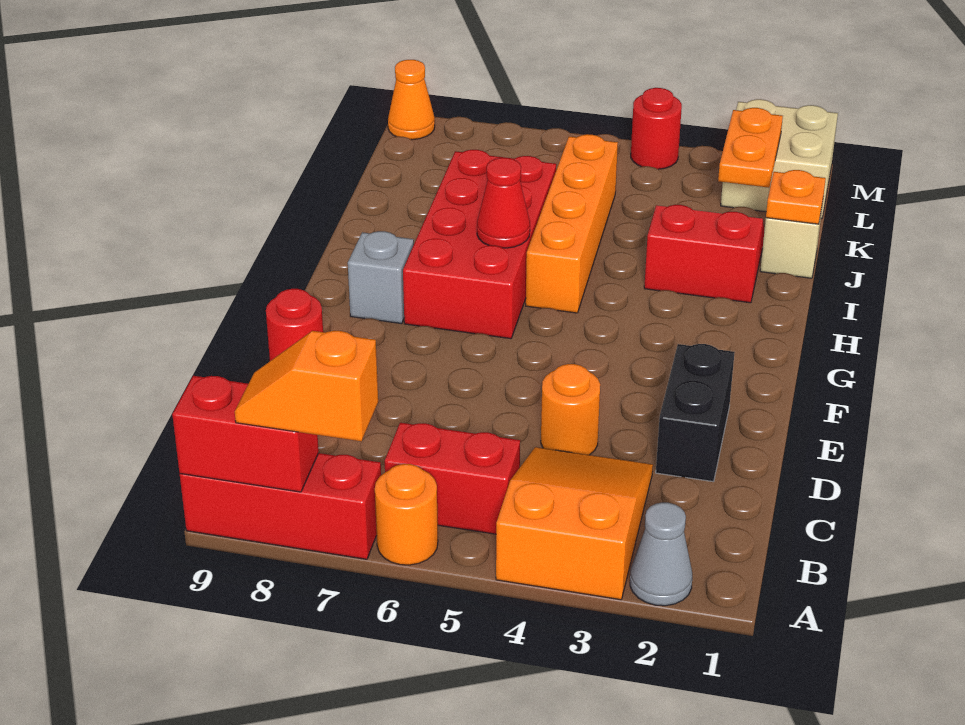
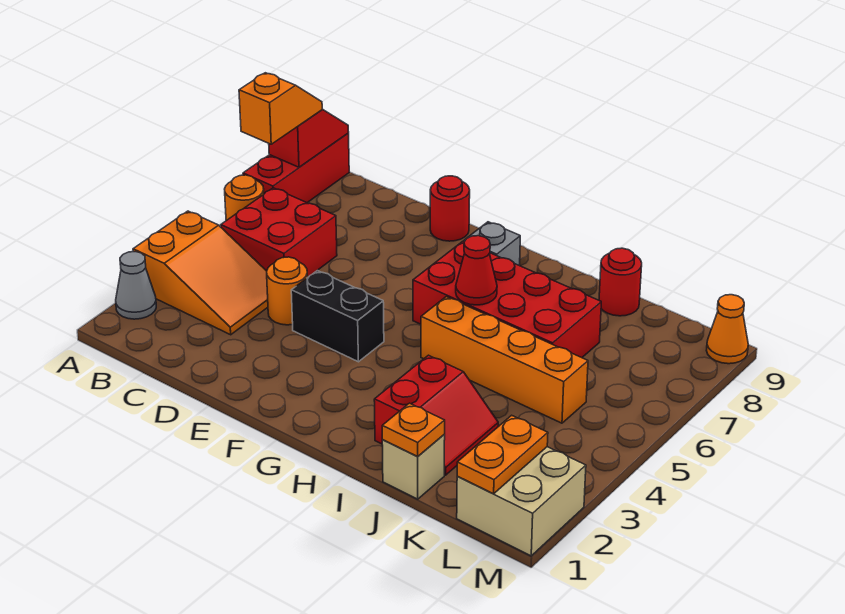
red brick A8:A9 level 2 -> red slope A8:A9 level 2 top 8
red brick B5:B6 level 1 -> red brick B5:C6 level 1
black brick D2:E2 level 1 -> black brick E4:F4 level 1
orange plate K2:L2 level 2 -> orange plate L1:L2 level 2
red round brick M4 level 1 -> red round brick J9 level 1

